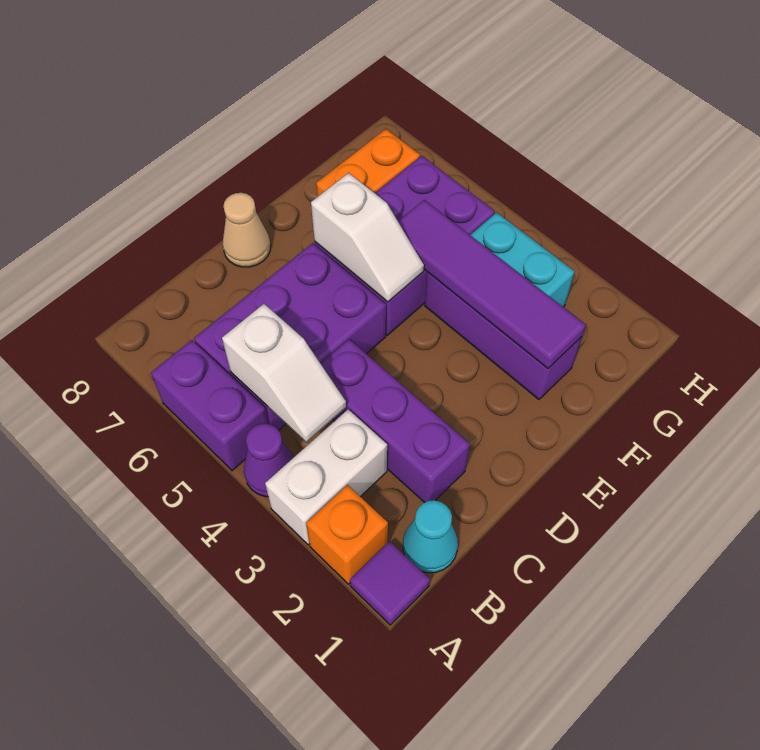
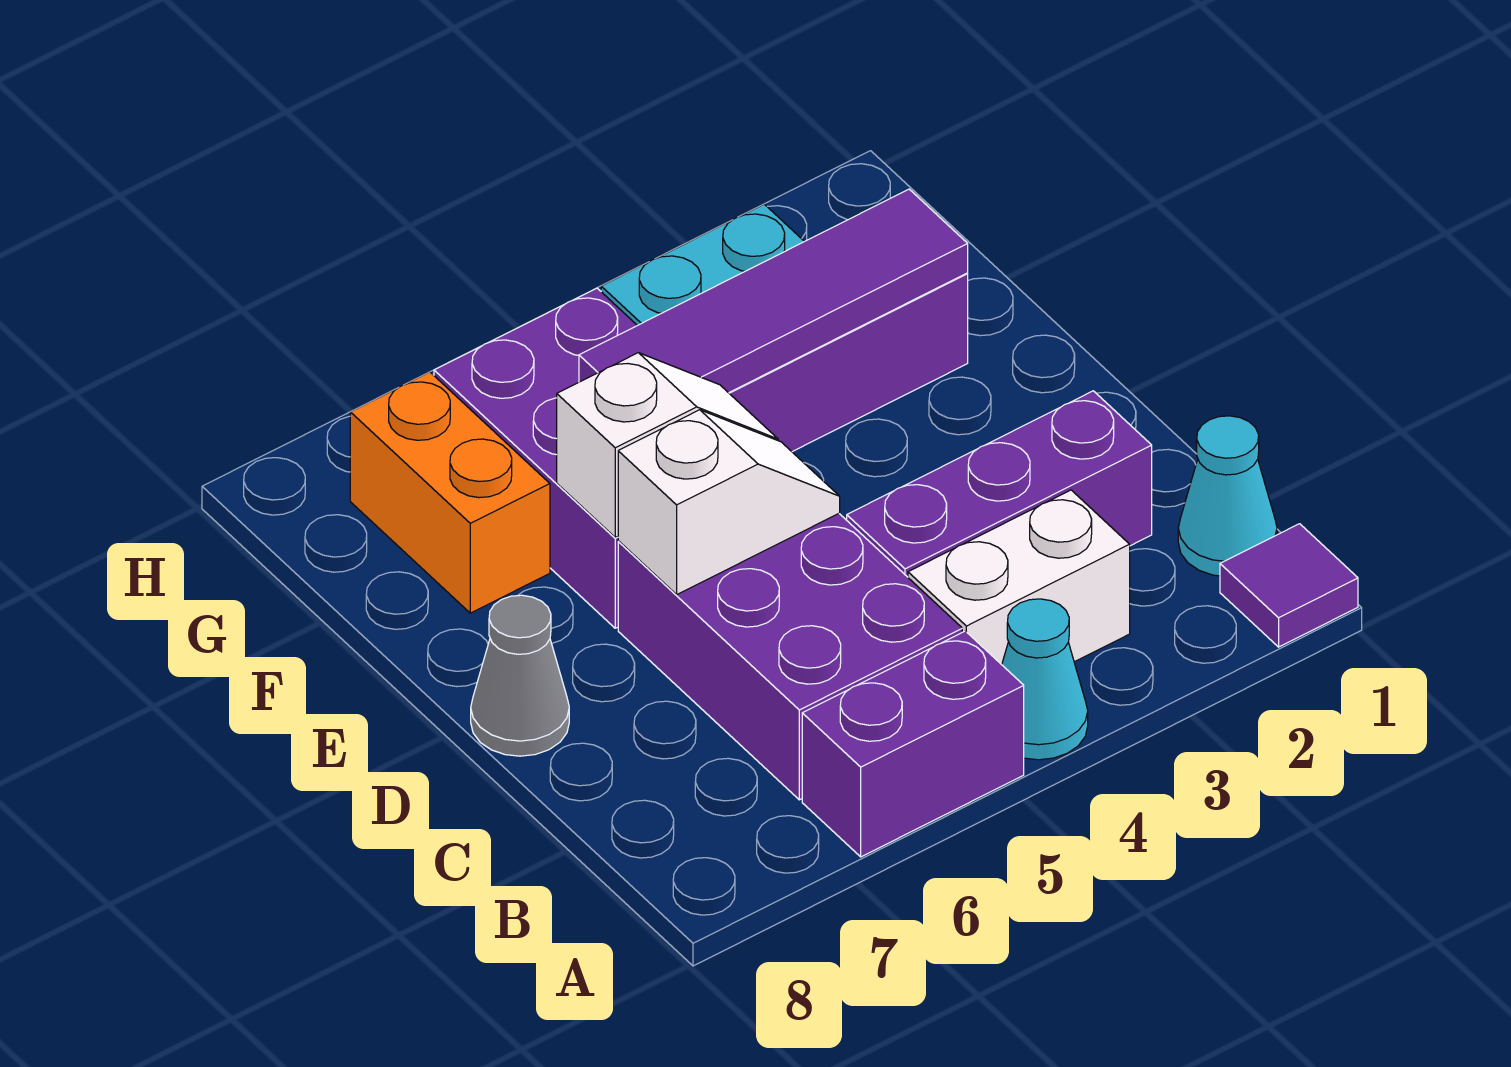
orange brick A2 level 1 -> none
white brick A3:B3 level 1 -> white brick B3:B4 level 1
purple cone A4 level 1 -> cyan cone A4 level 1
white slope B4:B5 level 2 top 5 -> white slope D5:D6 level 2 top 6
tan cone D8 level 1 -> grey cone D8 level 1

